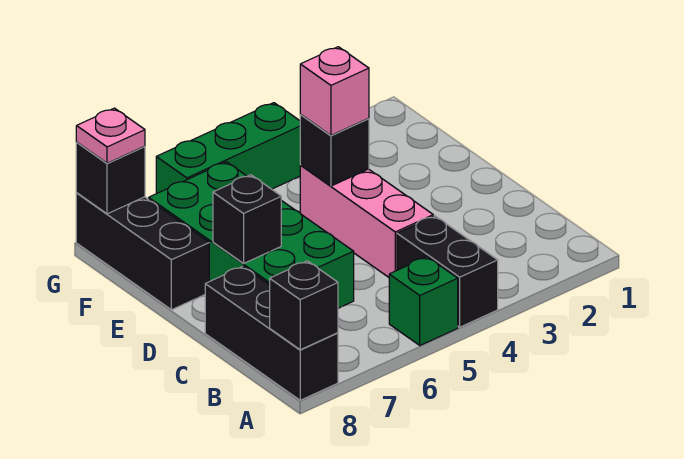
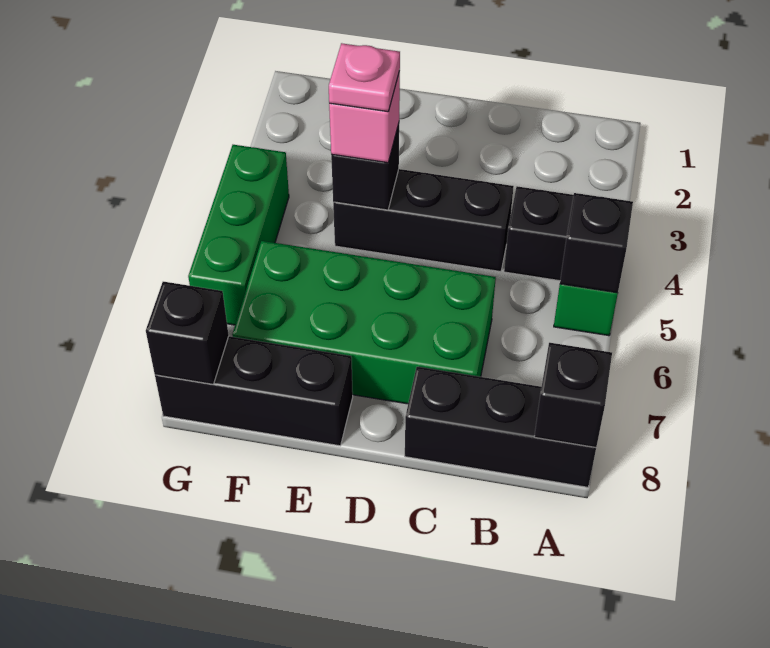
pink brick C4:E4 level 1 -> black brick C4:E4 level 1
black brick D7 level 2 -> black brick A5 level 2
pink plate G8 level 3 -> pink plate E4 level 4

